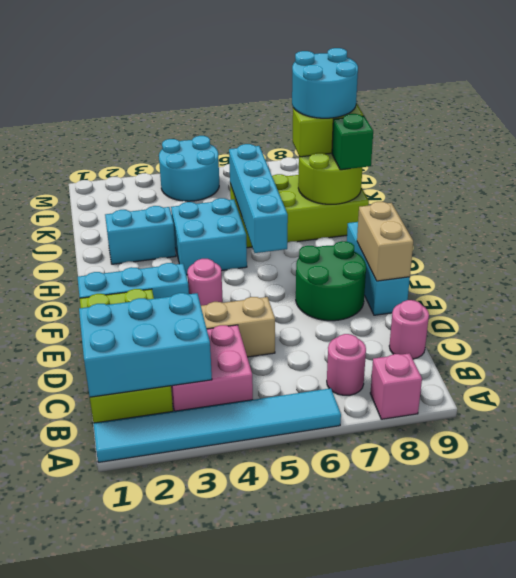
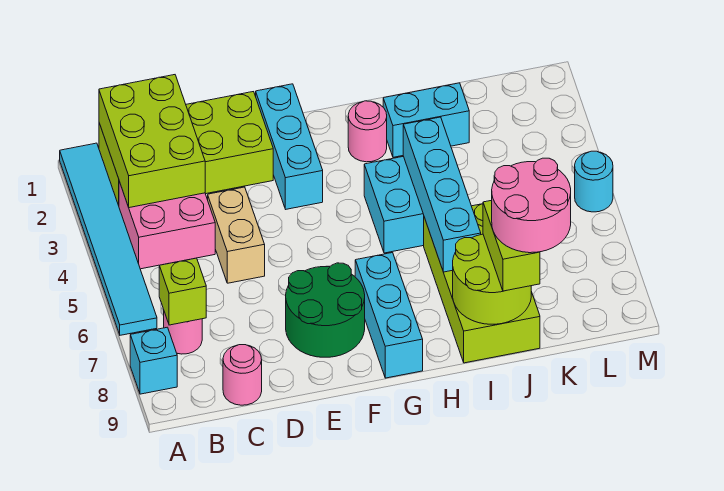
pink brick A8 level 1 -> cyan brick A8 level 1
cyan brick B1:C3 level 2 -> lime brick B1:C3 level 2
none -> lime brick B7 level 2
cyan brick E9:G9 level 1 -> cyan brick G7:G9 level 1
tan brick E9:F9 level 2 -> none
pink round brick F4 level 1 -> pink round brick H2 level 1
cyan brick G6:J6 level 2 -> cyan brick I4:I7 level 2
cyan brick I2:I3 level 1 -> cyan brick I2:J2 level 1
green brick I9 level 3 -> none
cyan round brick J8:K9 level 4 -> pink round brick J8:K9 level 4
cyan round brick L4:M5 level 1 -> cyan round brick M5 level 1

